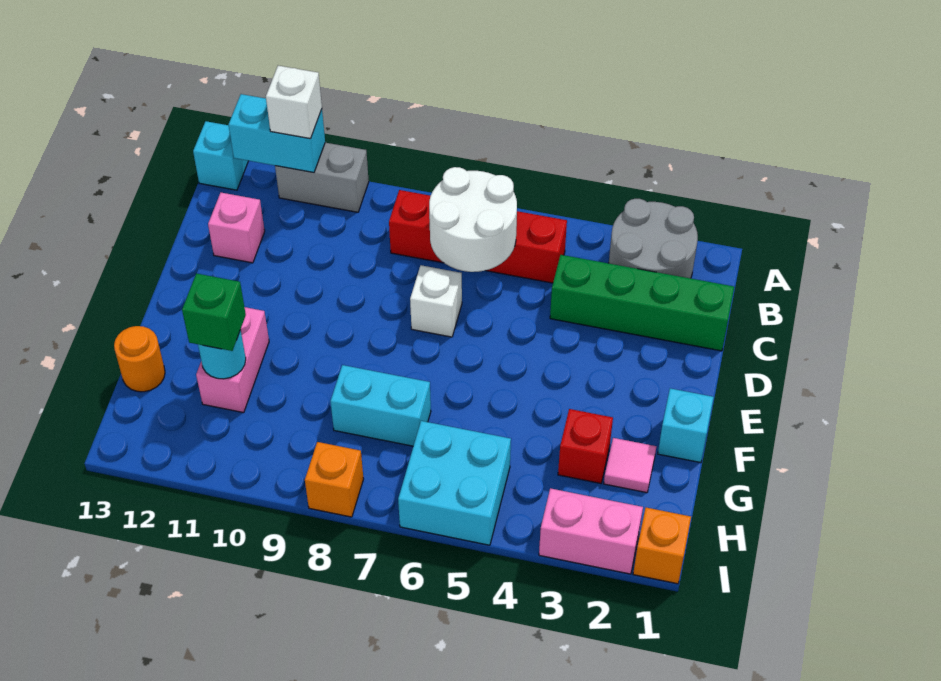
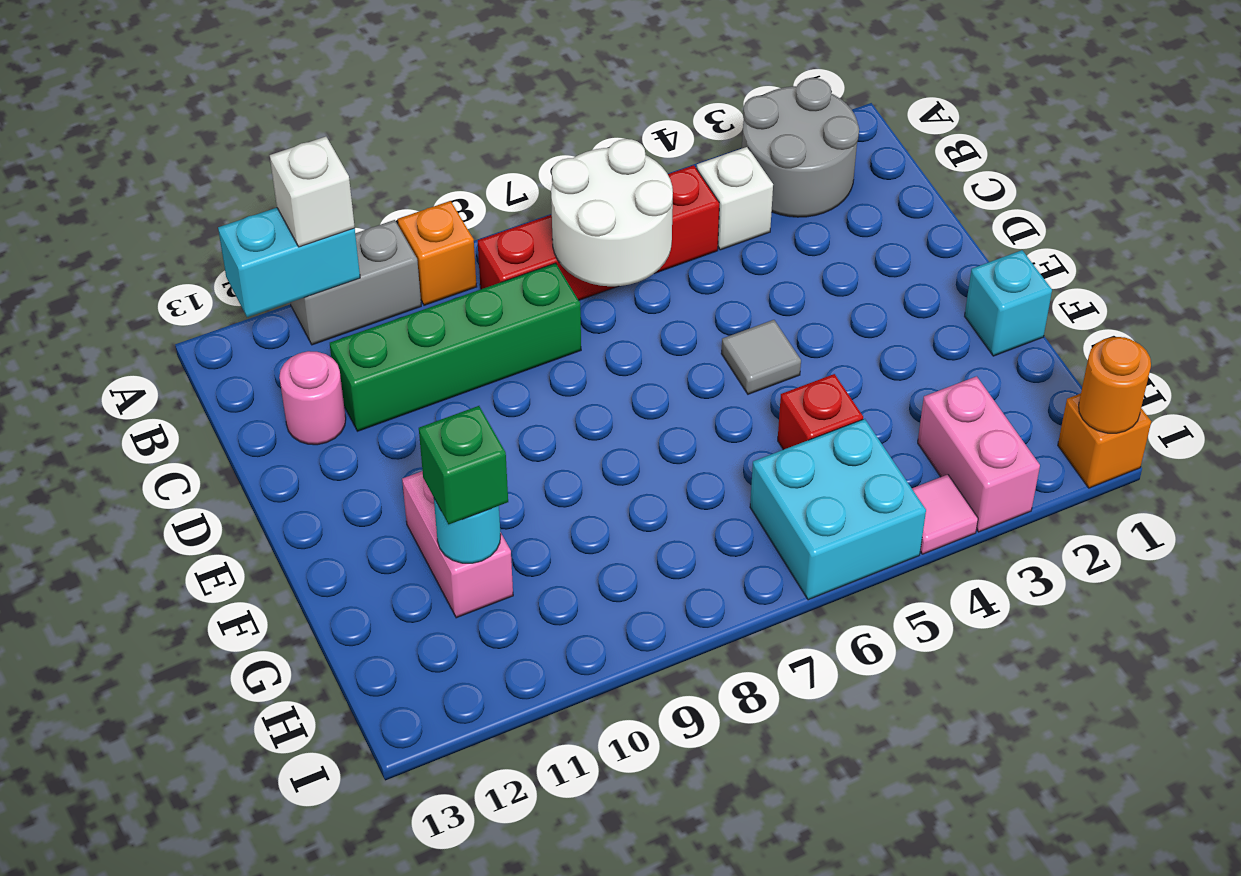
cyan brick A13 level 1 -> none
green brick C1:C4 level 1 -> green brick C8:C11 level 1
pink brick C12 level 1 -> pink round brick C12 level 1
white brick D7 level 1 -> white brick B4 level 1
none -> grey tile E5 level 1
pink tile G2 level 1 -> pink tile I4 level 1
red brick G3 level 1 -> red brick G5 level 1
cyan brick G7:G8 level 1 -> none
orange round brick G13 level 1 -> orange round brick I1 level 2
pink brick I2:I3 level 1 -> pink brick H3:I3 level 1
orange brick I8 level 1 -> orange brick A9 level 1

